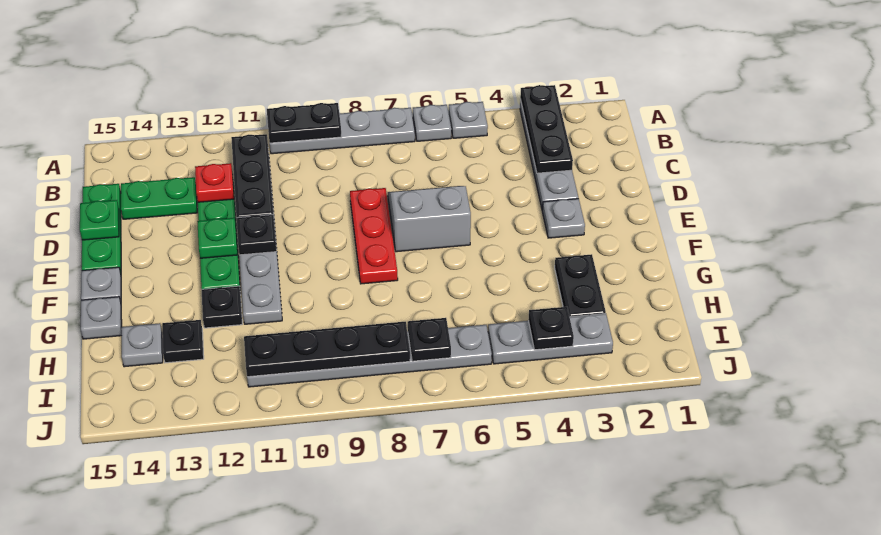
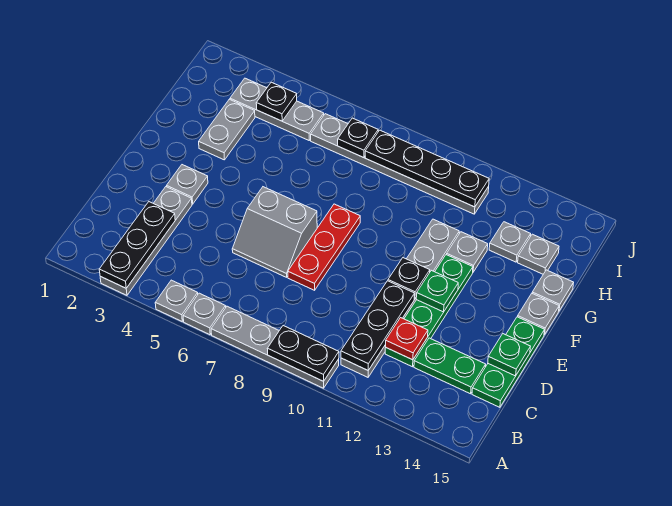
black plate G3:H3 level 1 -> grey plate G3:H3 level 1
black plate G12 level 1 -> grey plate G12 level 1
black plate H13 level 1 -> grey plate H13 level 1

